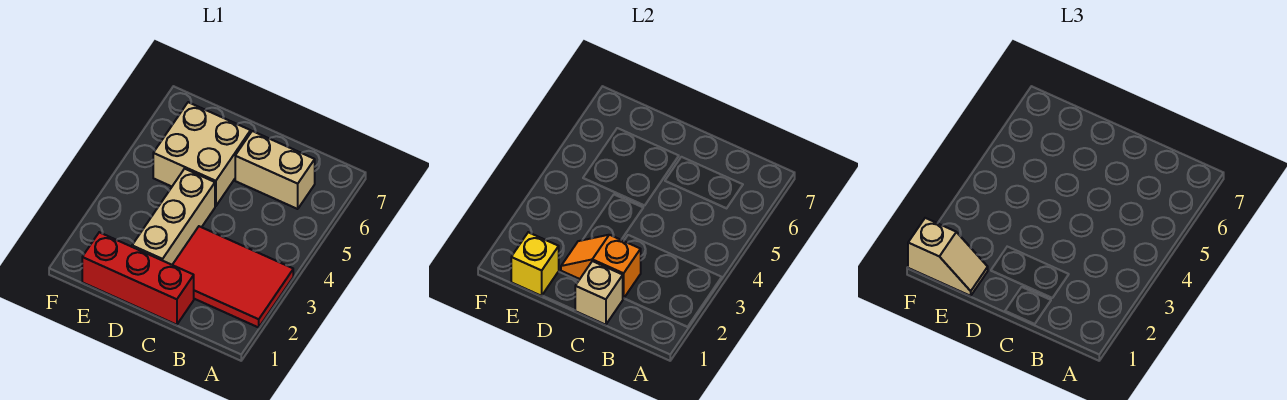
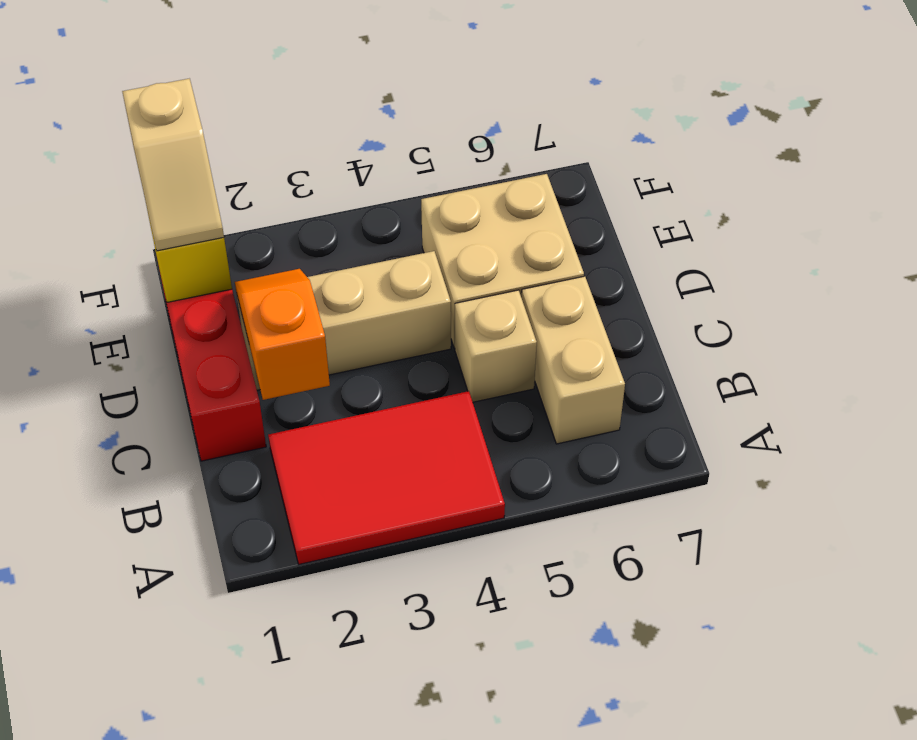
red tile A2:C3 level 1 -> red tile A2:B4 level 1
tan brick C1 level 2 -> tan brick C5 level 1

